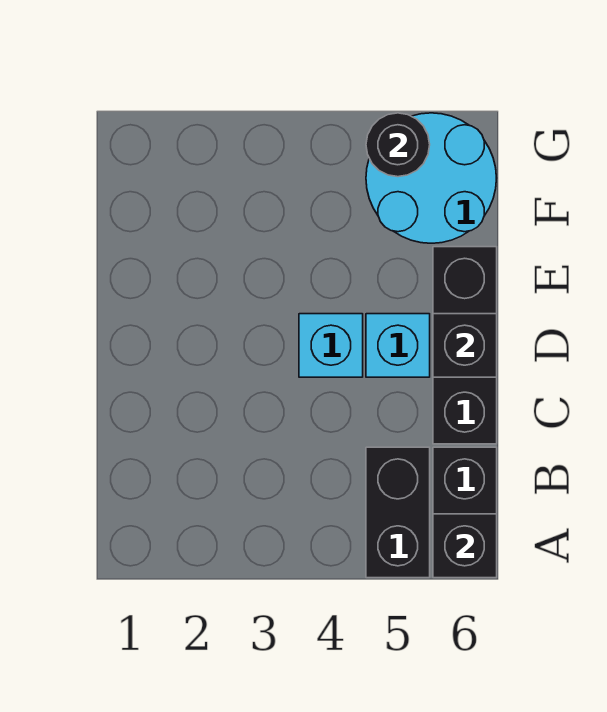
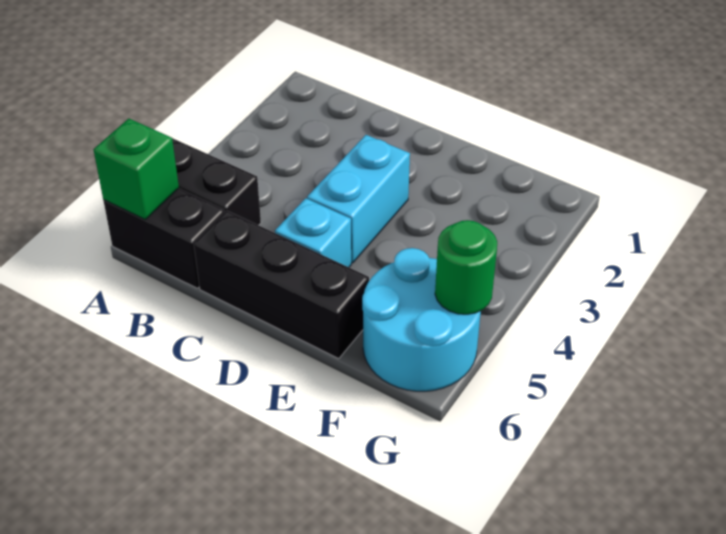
black brick A6 level 2 -> green brick A6 level 2
cyan brick D4 level 1 -> cyan brick D3:D4 level 1
black brick D6 level 2 -> none
black round brick G5 level 2 -> green round brick G5 level 2

